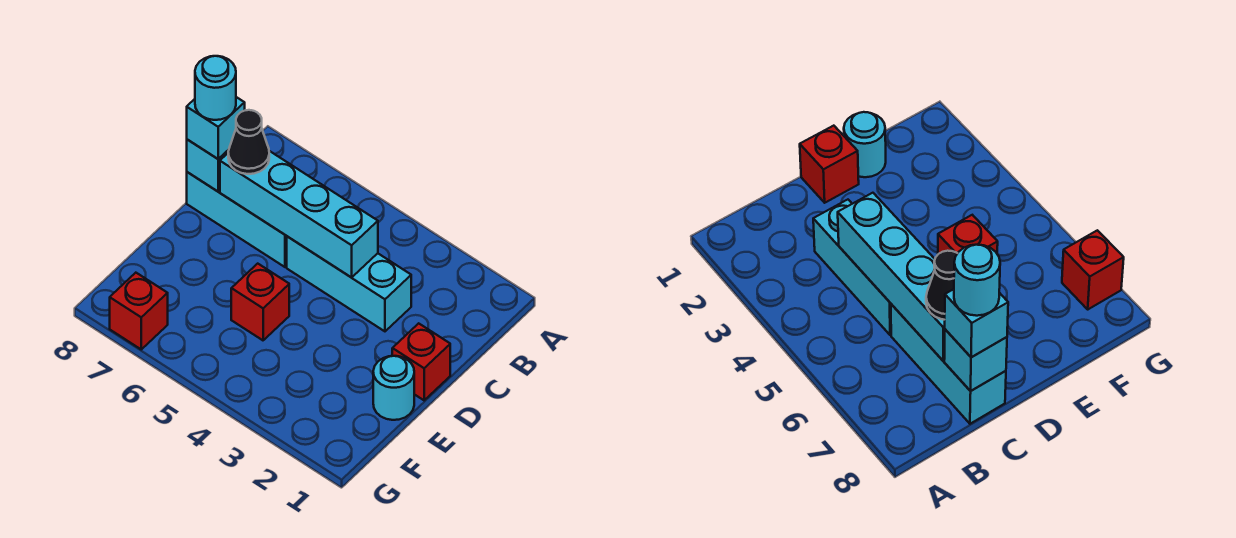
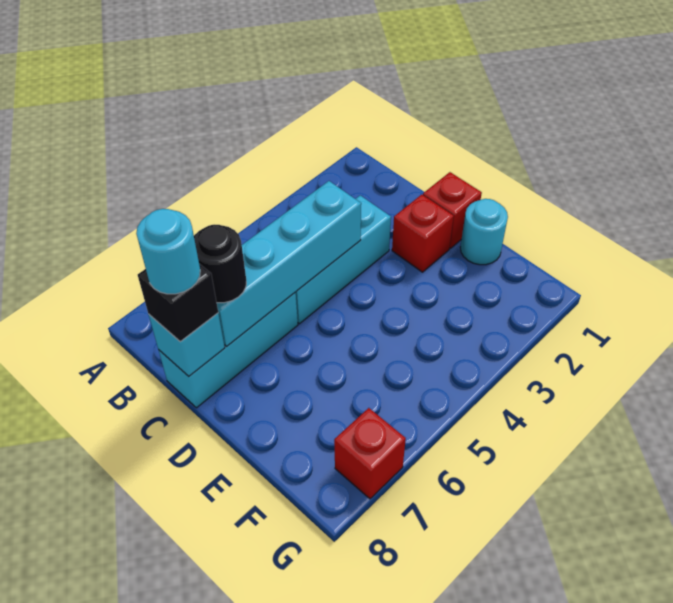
black cone C7 level 3 -> black round brick C7 level 3
cyan brick C8 level 3 -> black brick C8 level 3
red brick E5 level 1 -> red brick D2 level 1

